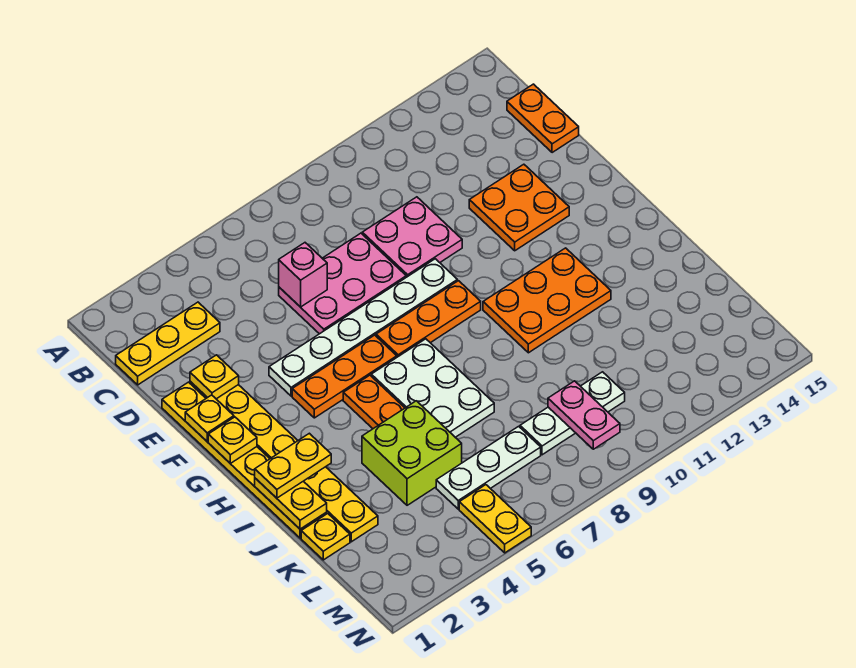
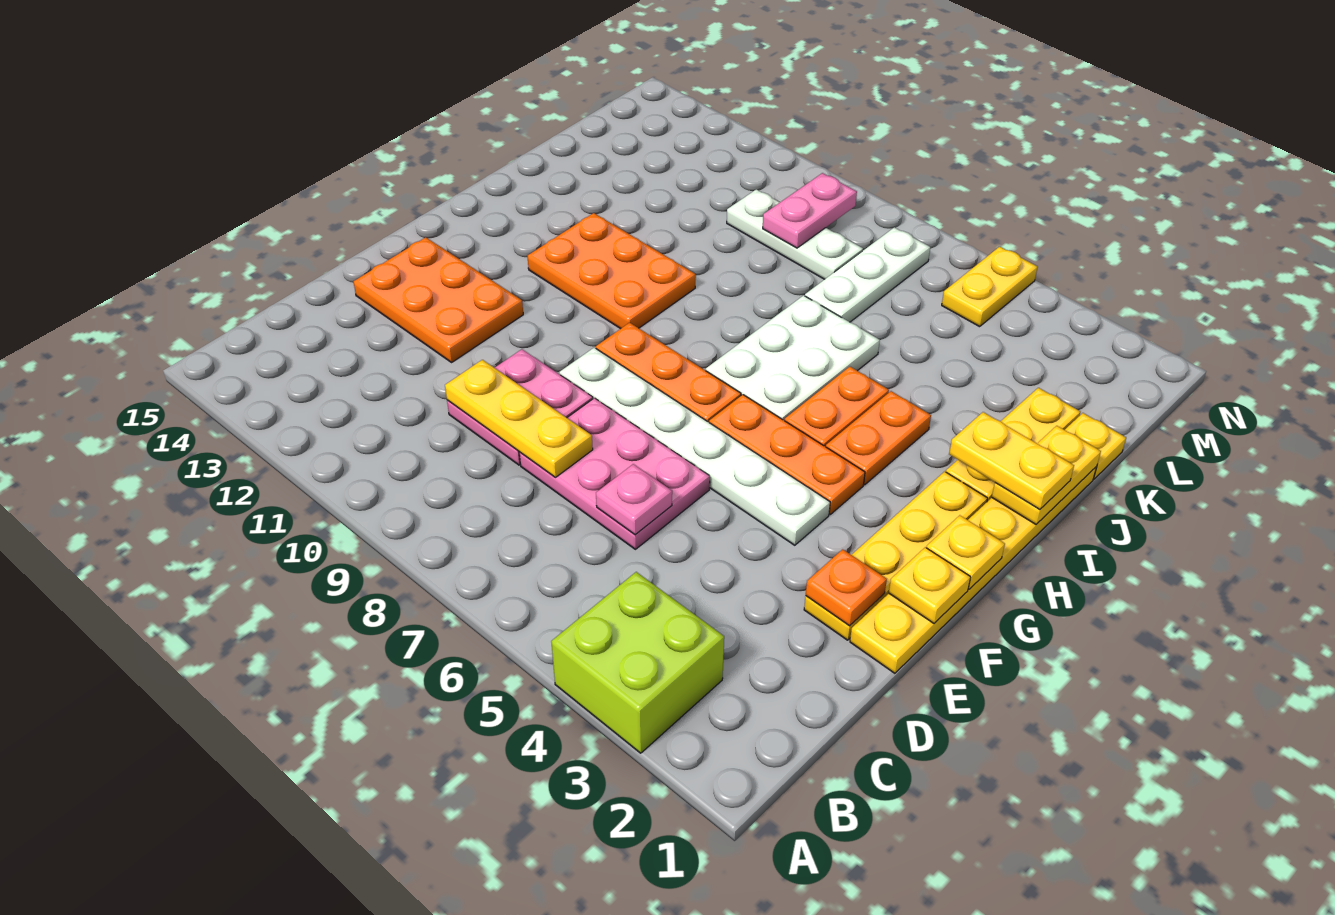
yellow plate C1:C3 level 1 -> yellow plate D8:D10 level 2
orange plate C15:D15 level 1 -> orange plate H4:I4 level 1
pink brick D6 level 2 -> pink plate D6 level 2
yellow plate E2 level 2 -> orange plate E2 level 2
orange plate E12:F13 level 1 -> orange plate E12:F14 level 1
lime brick J4:K5 level 1 -> lime brick A3:B4 level 1
white plate L5:L7 level 1 -> white plate K7:M7 level 1

